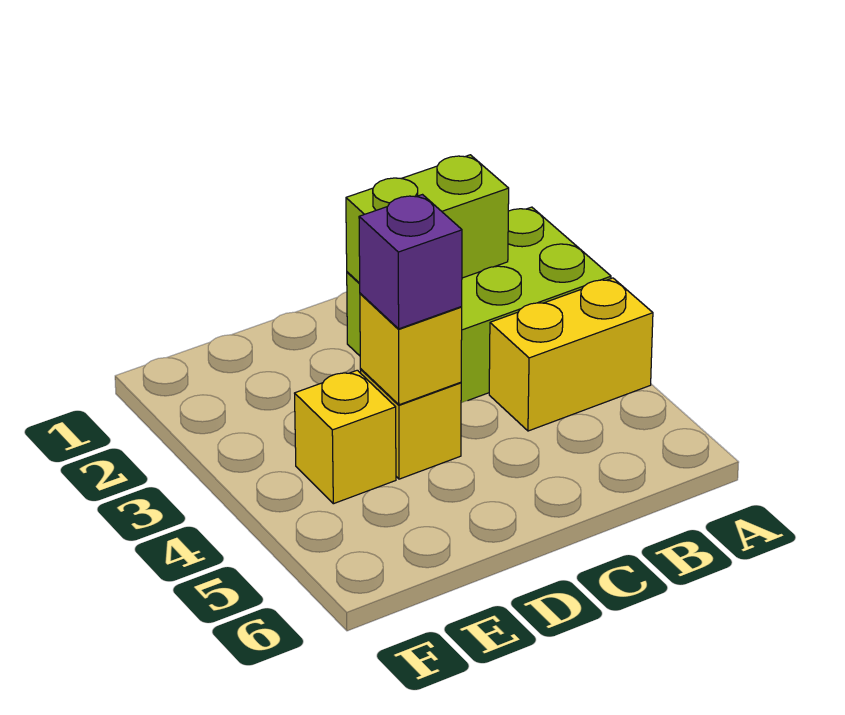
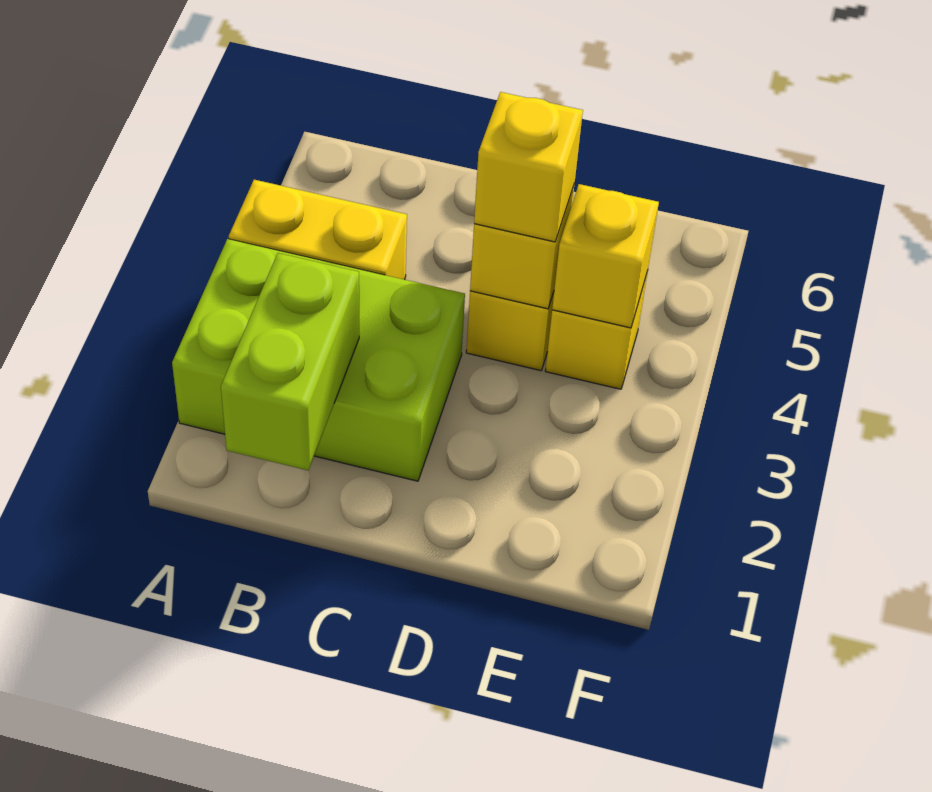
lime brick B2:C2 level 2 -> lime brick B1:B2 level 2
purple brick D4 level 3 -> yellow brick D4 level 3
none -> yellow brick E4 level 2

